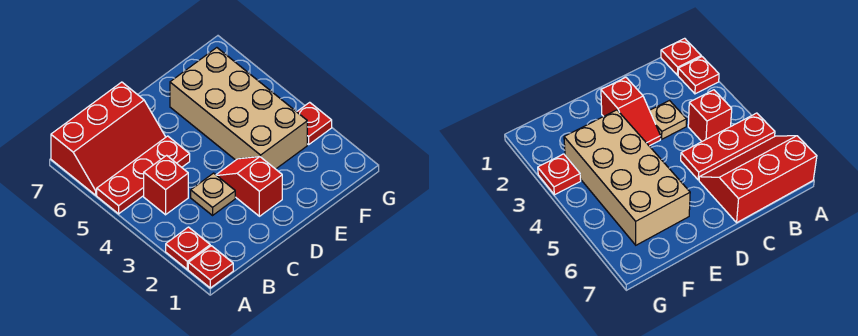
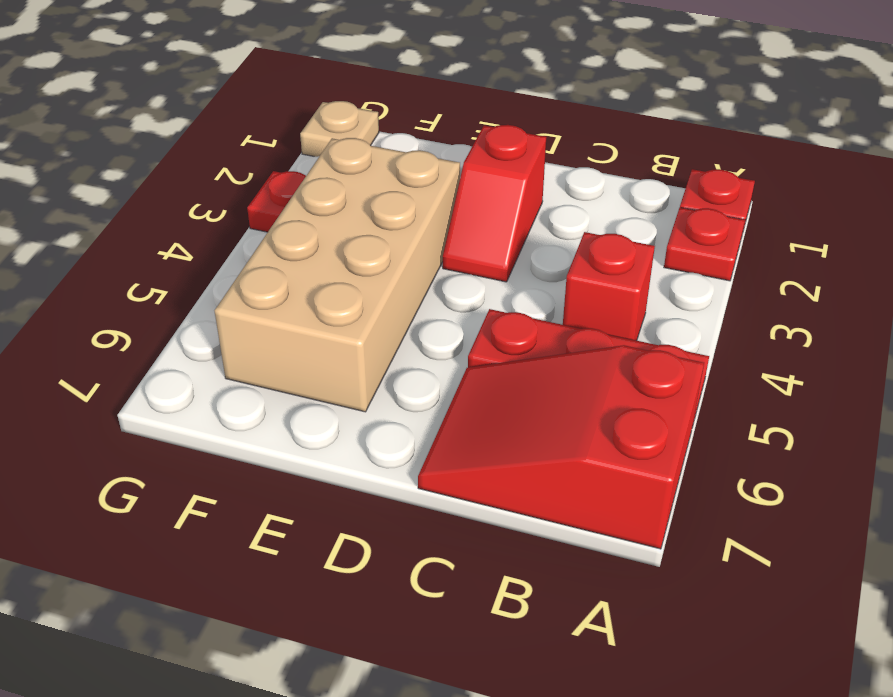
red slope A6:C7 level 1 top 7 -> red slope A6:C7 level 1 top A
tan plate C3 level 1 -> tan plate G1 level 1

